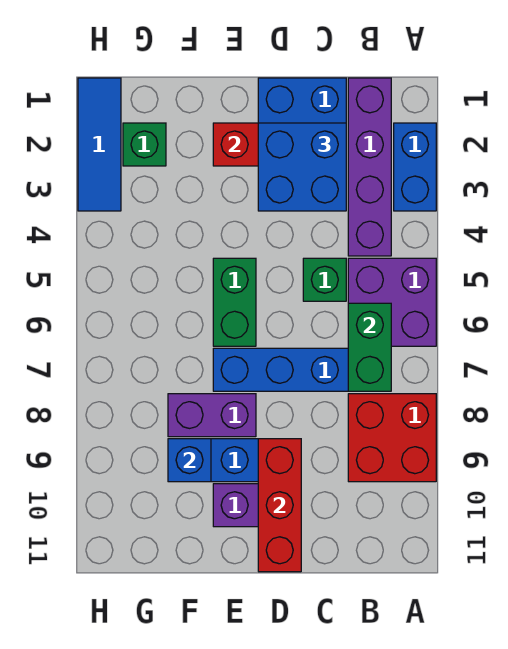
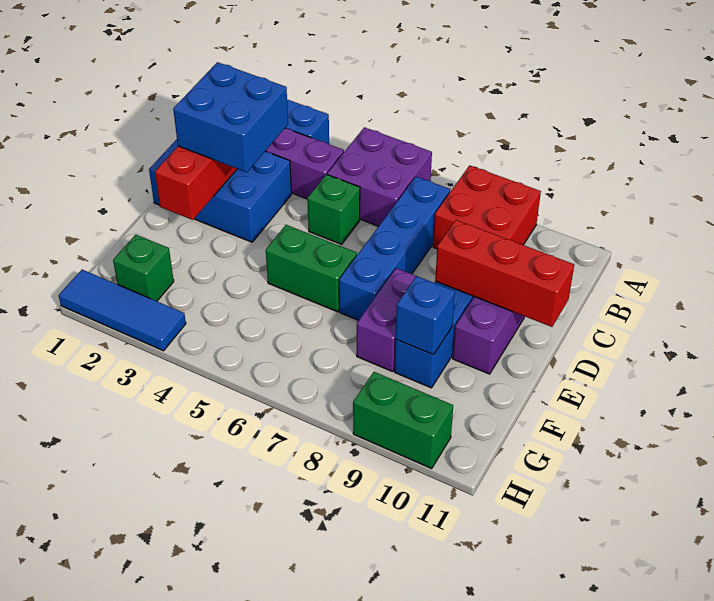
green brick B6:B7 level 2 -> green brick H9:H10 level 1

